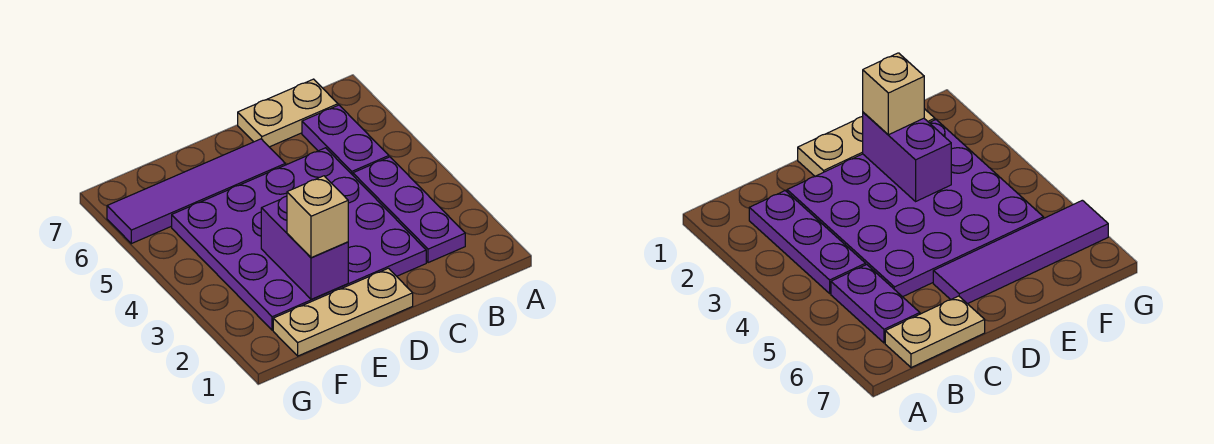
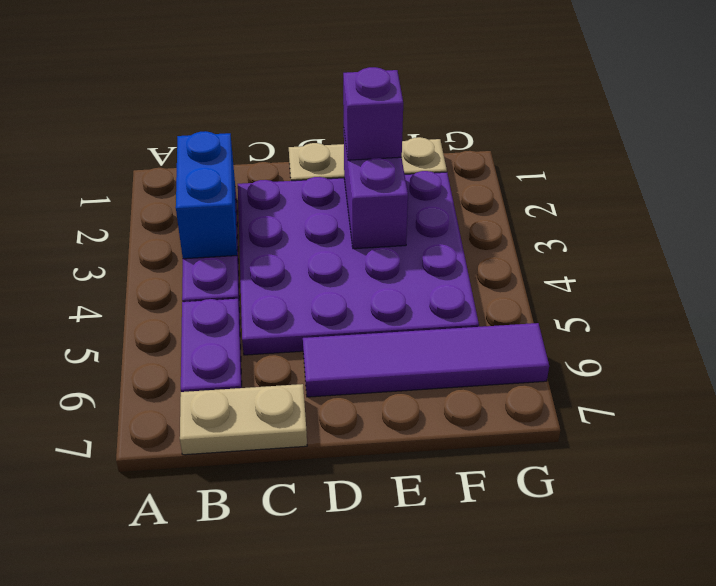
none -> blue brick B2:B3 level 2
tan brick E2 level 3 -> purple brick E2 level 3

